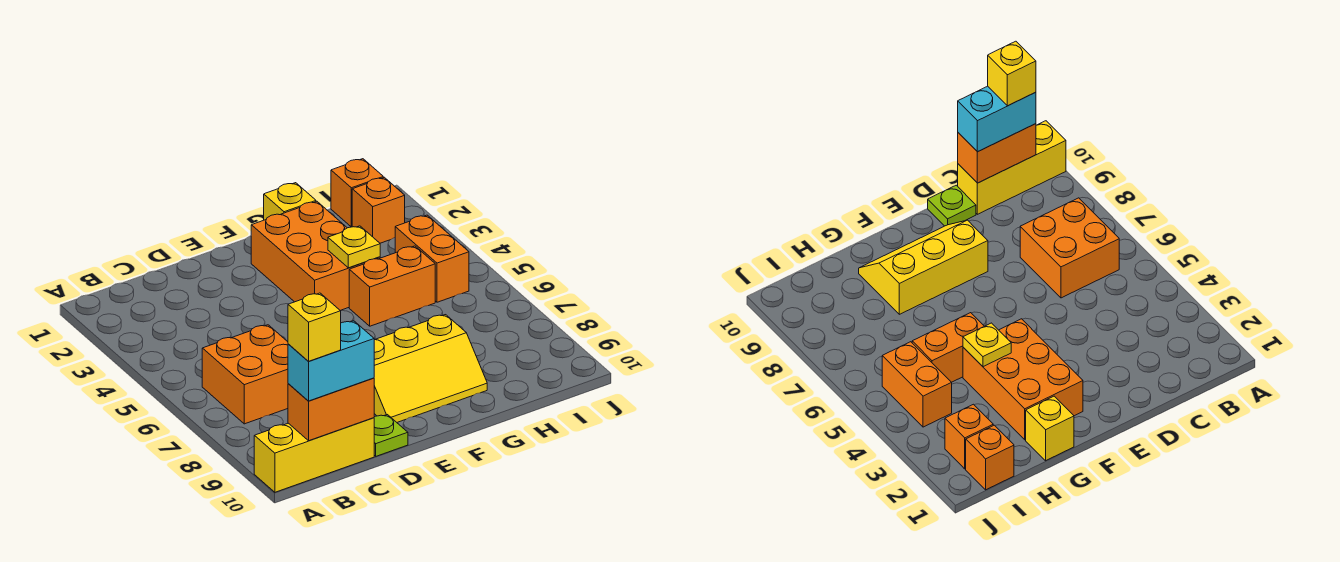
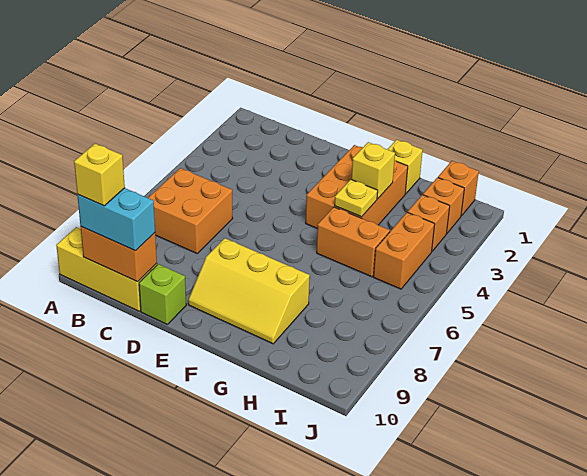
lime plate D10 level 1 -> lime brick D10 level 1
none -> yellow brick G3 level 2
none -> orange brick I3 level 1

